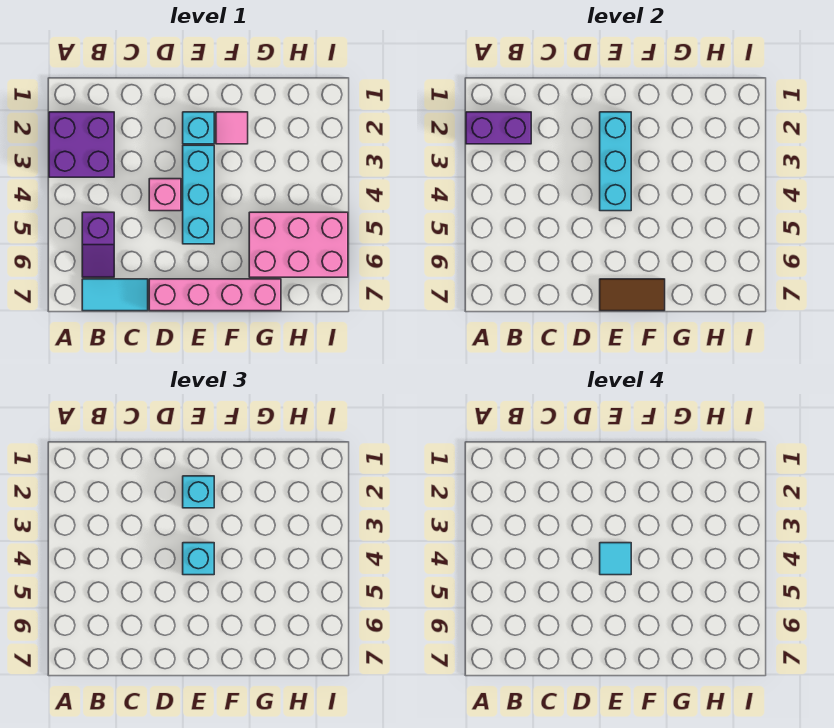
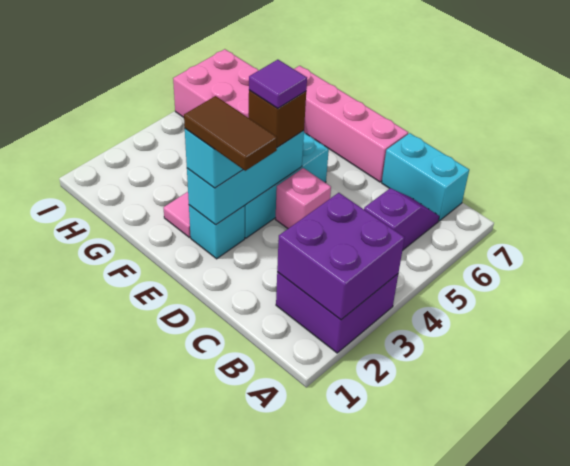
purple brick A2:B2 level 2 -> purple brick A2:B3 level 2
cyan tile B7:C7 level 1 -> cyan brick B7:C7 level 1
cyan brick E4 level 3 -> brown brick E4 level 3
cyan tile E4 level 4 -> purple tile E4 level 4
brown tile E7:F7 level 2 -> brown tile D2:E2 level 4

